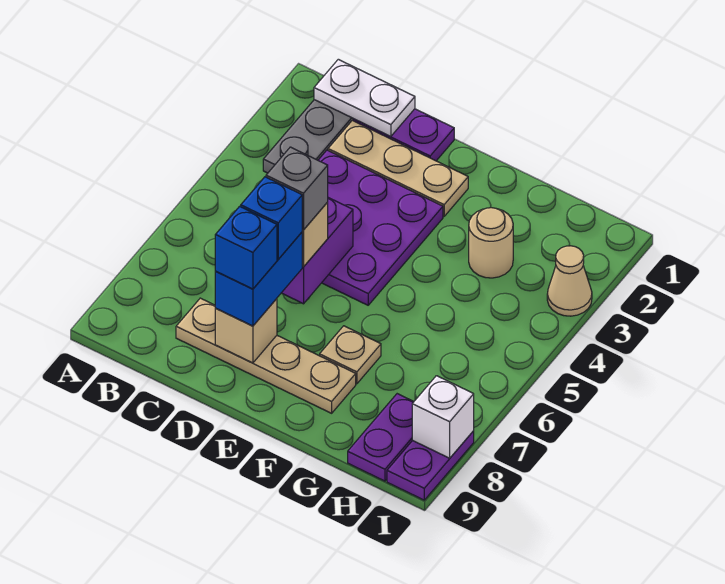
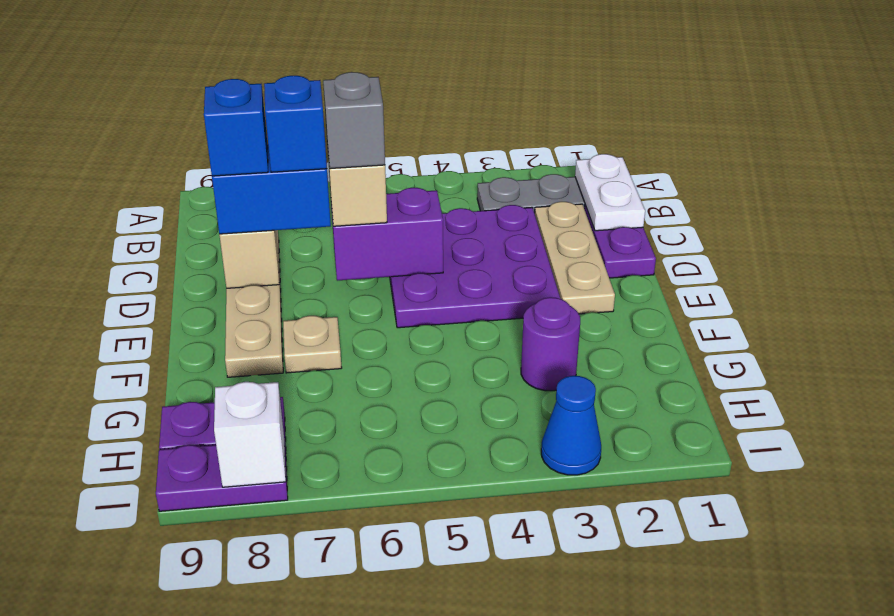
tan round brick G3 level 1 -> purple round brick G3 level 1
tan cone I3 level 1 -> blue cone I3 level 1

